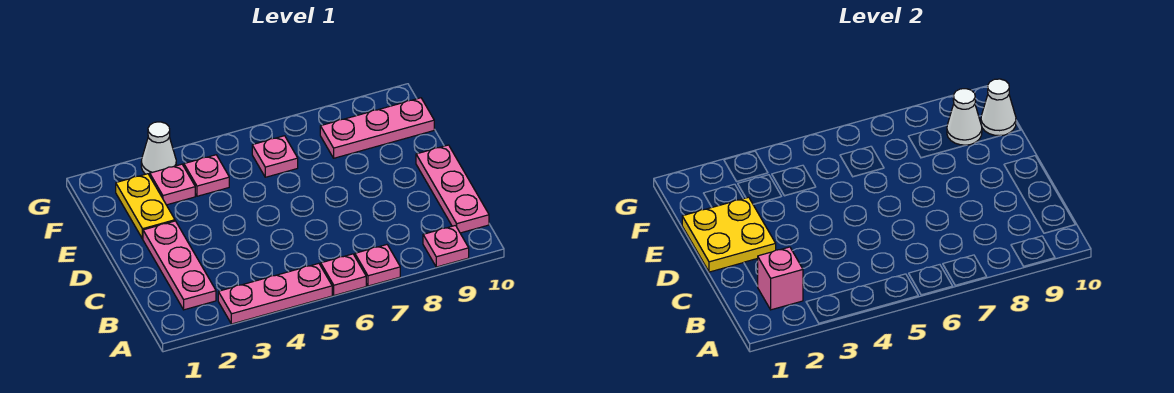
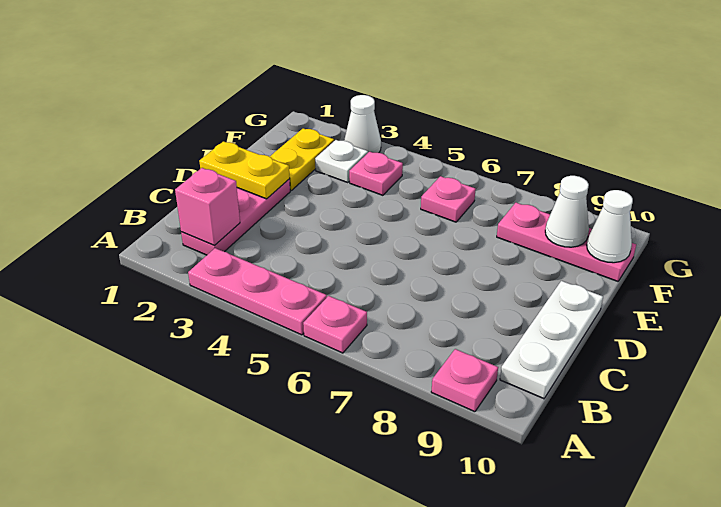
pink plate A7 level 1 -> none
pink plate B10:D10 level 1 -> white plate B10:D10 level 1
yellow plate D1:E2 level 2 -> yellow plate D1:D2 level 2
pink plate F3 level 1 -> white plate F3 level 1

